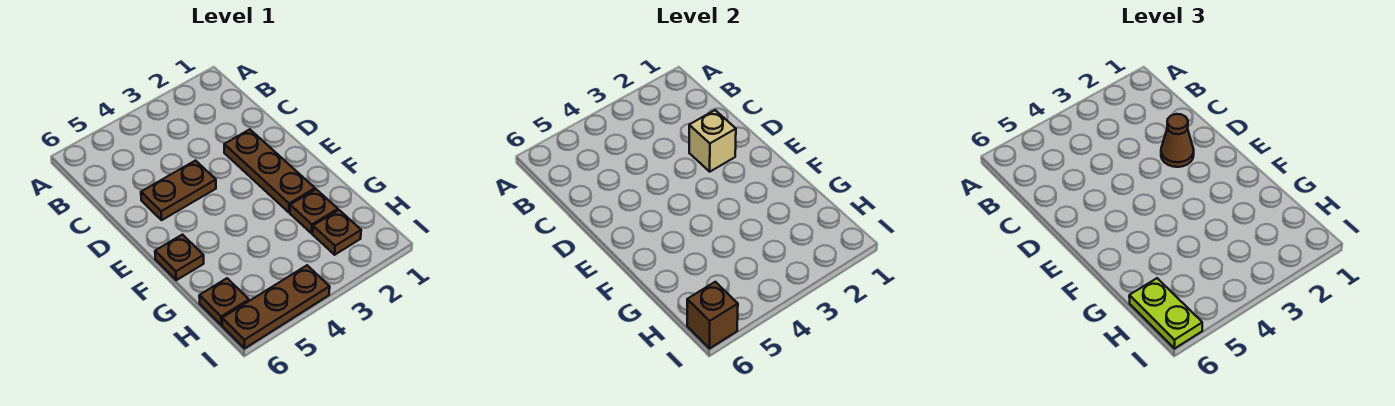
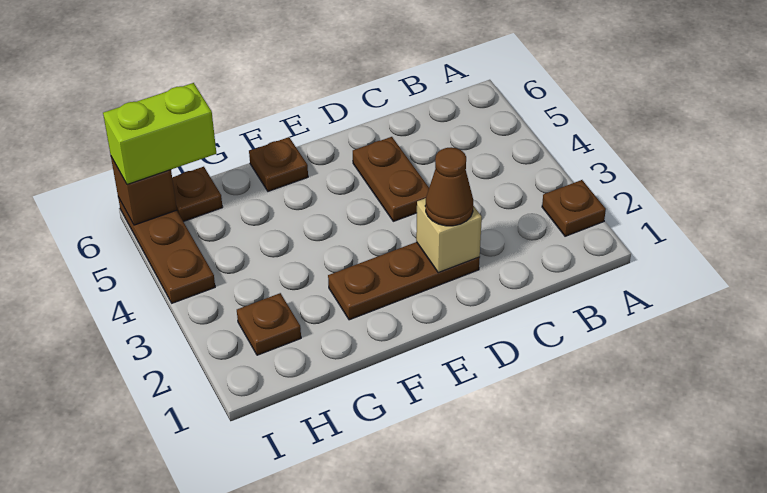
brown plate G2 level 1 -> brown plate A2 level 1
lime plate H6:I6 level 3 -> lime brick H6:I6 level 3

